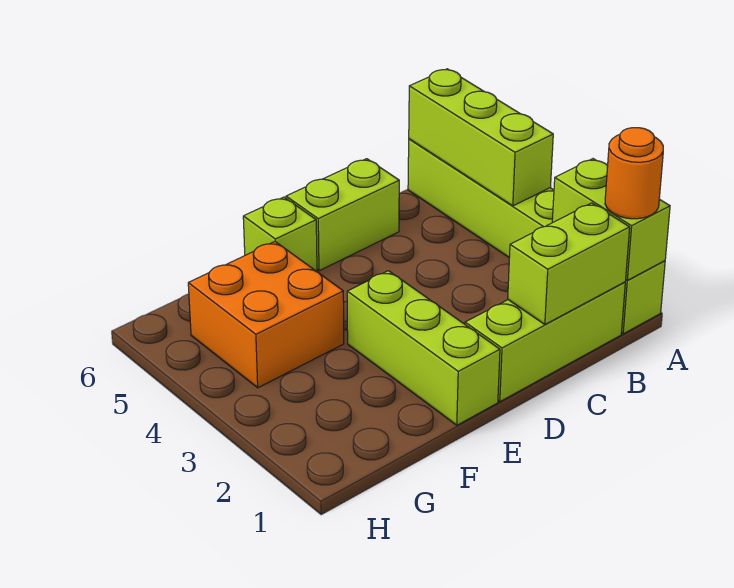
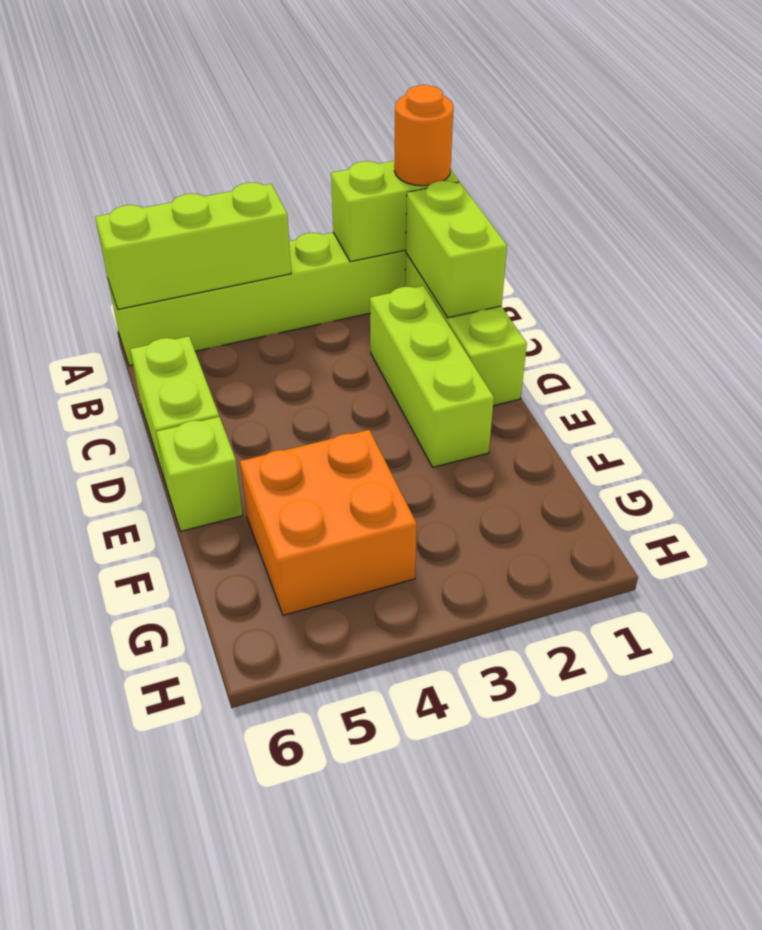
lime brick E1:E3 level 1 -> lime brick C2:E2 level 1

